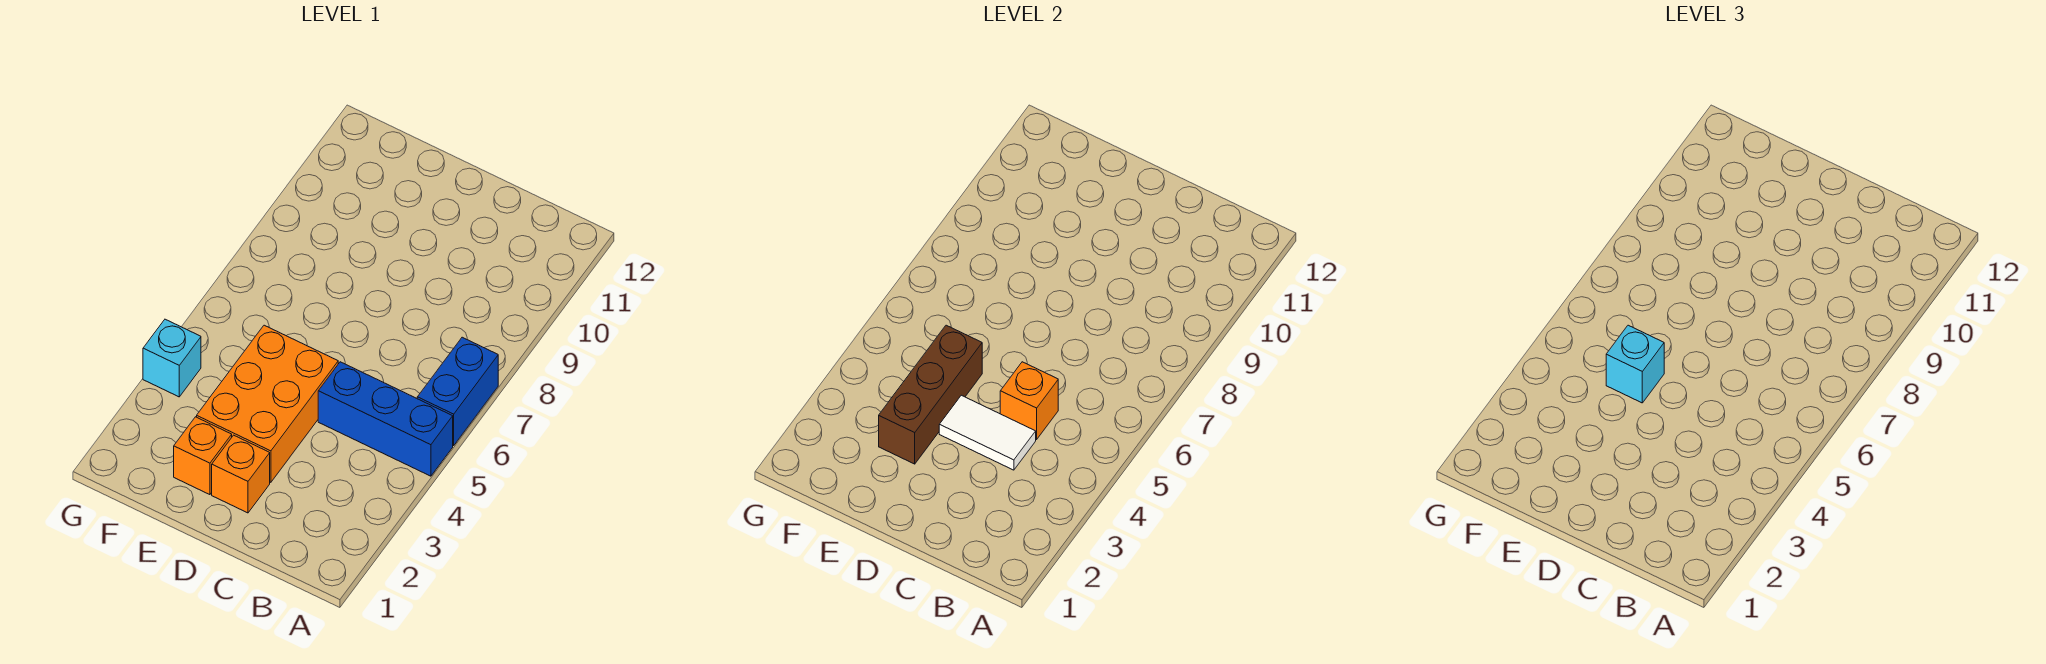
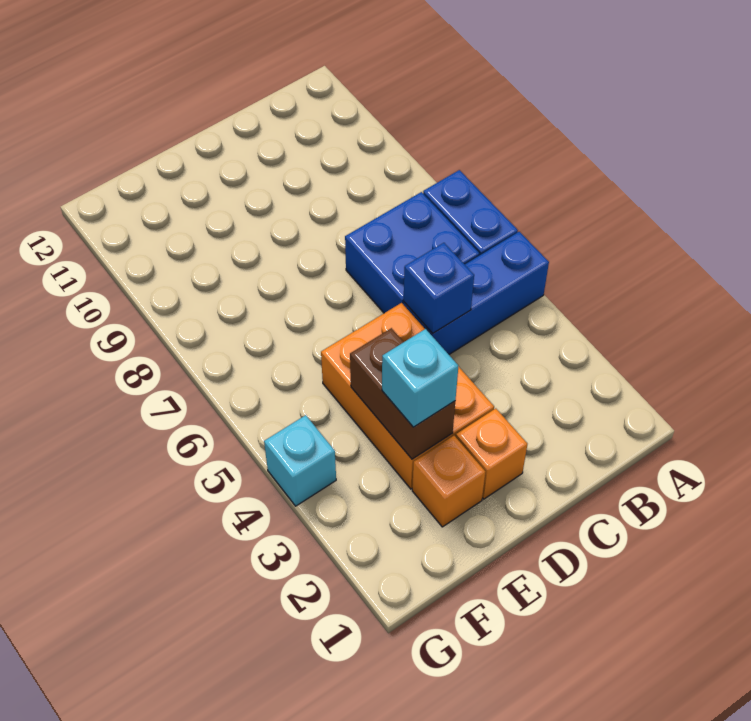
none -> blue brick B6:C7 level 1
white tile C4:D4 level 2 -> none
orange brick C5 level 2 -> blue brick C5 level 2
brown brick E3:E5 level 2 -> brown brick E3:E4 level 2
cyan brick E5 level 3 -> cyan brick E3 level 3

